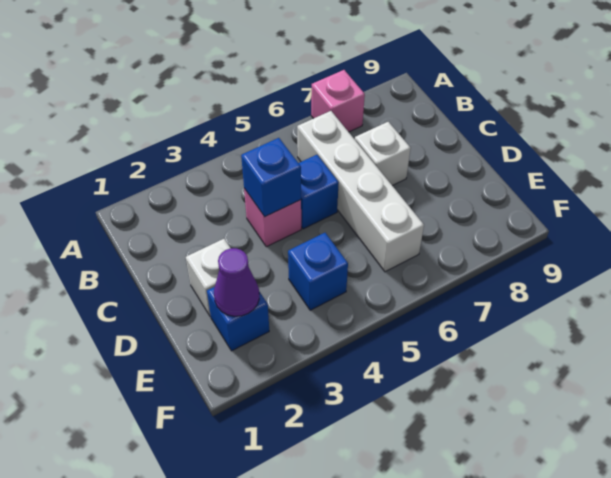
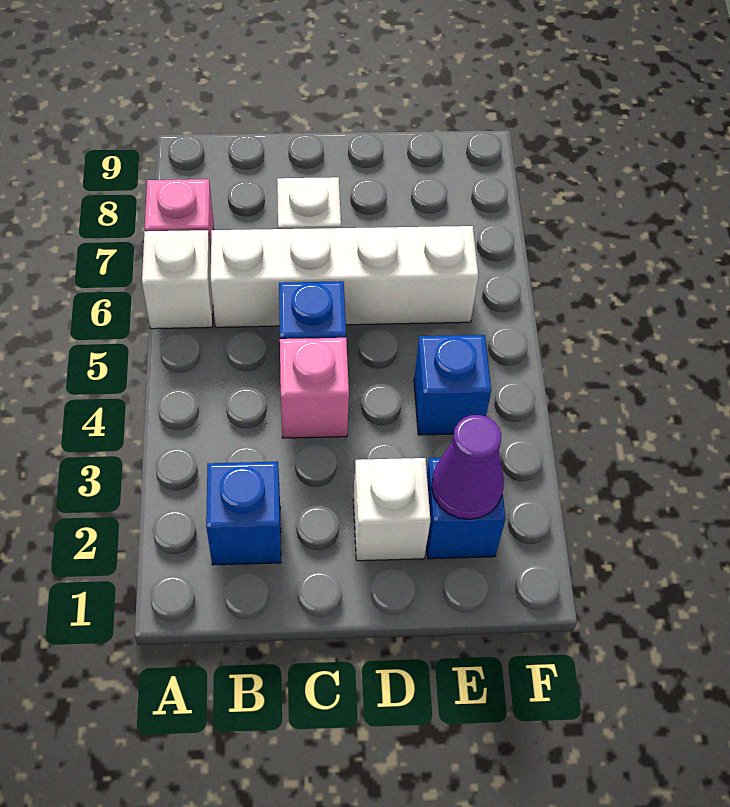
none -> white brick A6 level 1
blue brick C4 level 2 -> blue brick B2 level 1

